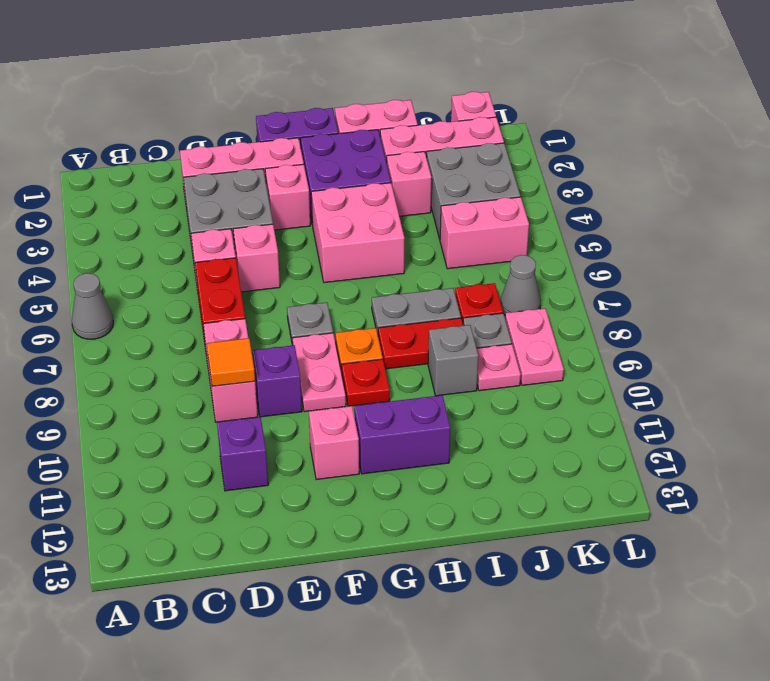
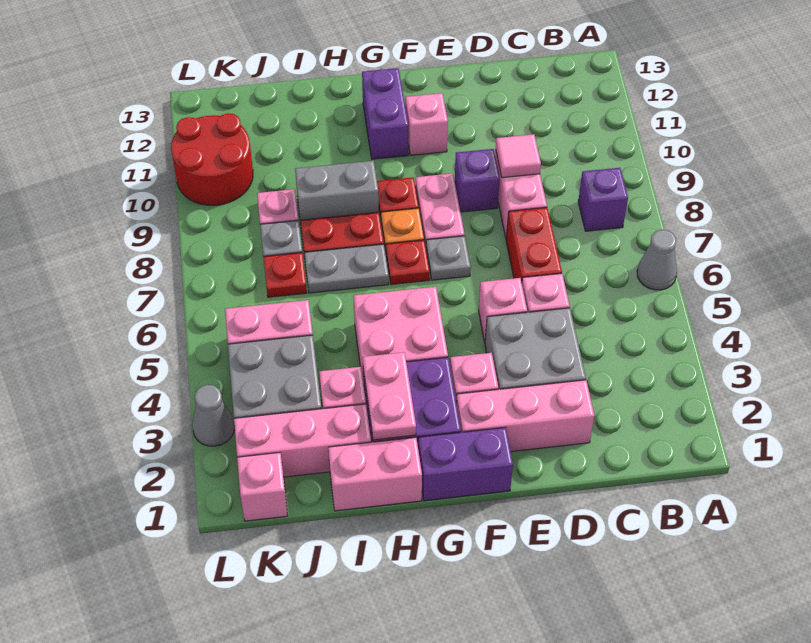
orange tile D9 level 2 -> pink tile D9 level 2
purple brick D11 level 1 -> purple brick B8 level 1
none -> red plate G7 level 1
purple brick G11:H11 level 1 -> purple brick G11:G12 level 1
grey brick I9 level 1 -> grey brick H9:I9 level 1
grey cone K7 level 1 -> grey cone L3 level 1
pink plate K8:K9 level 1 -> pink plate H2:H3 level 2
none -> red round brick K10:L11 level 1

